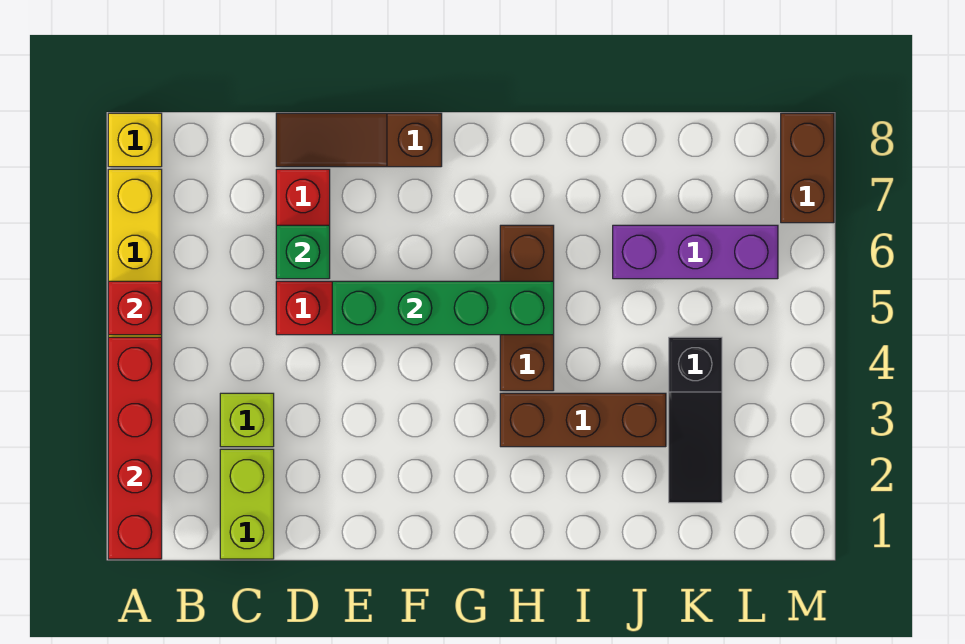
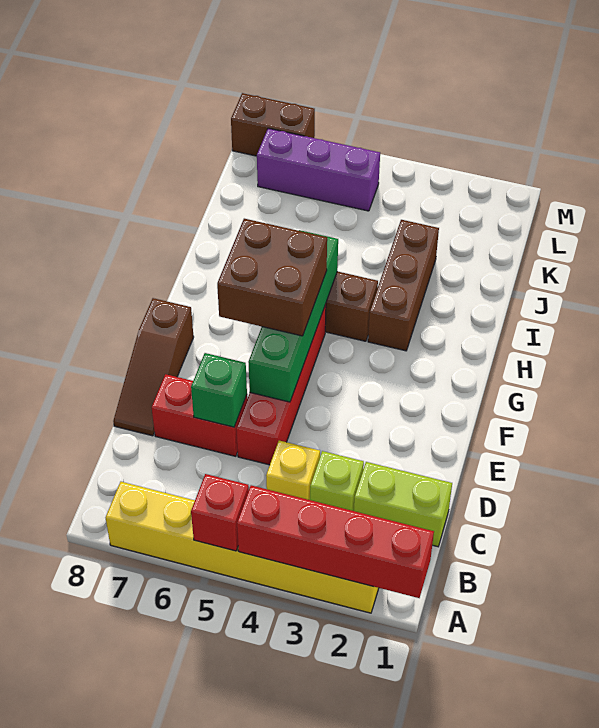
yellow brick A8 level 1 -> yellow brick C4 level 1
none -> brown brick F5:G6 level 3
purple brick J6:L6 level 1 -> purple brick L5:L7 level 1
black slope K2:K4 level 1 top 4 -> none

